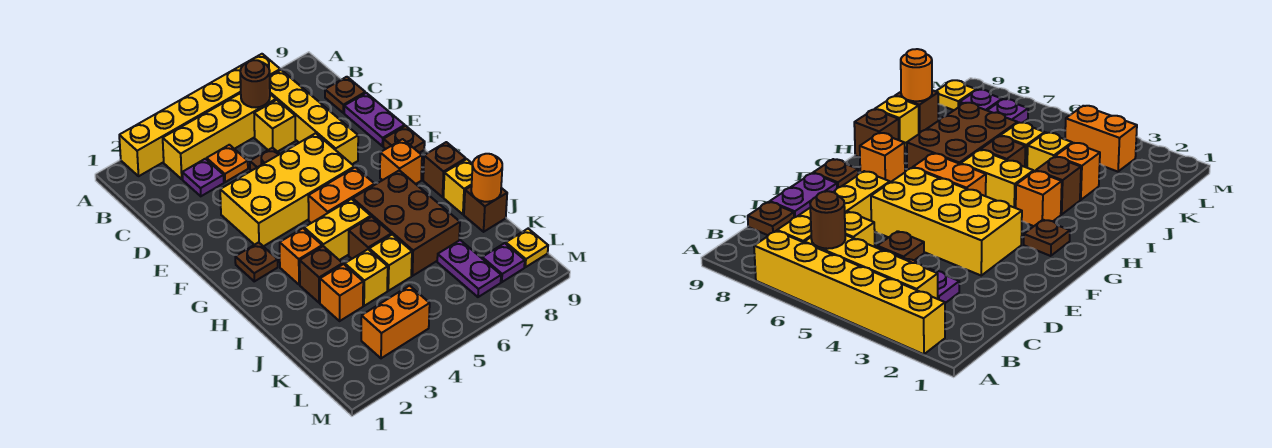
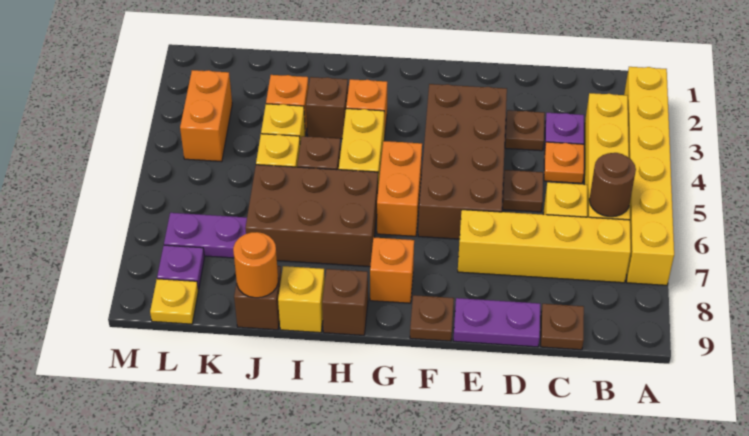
yellow brick E3:F6 level 1 -> brown brick E3:F6 level 1
brown plate G2 level 1 -> brown plate D3 level 1

